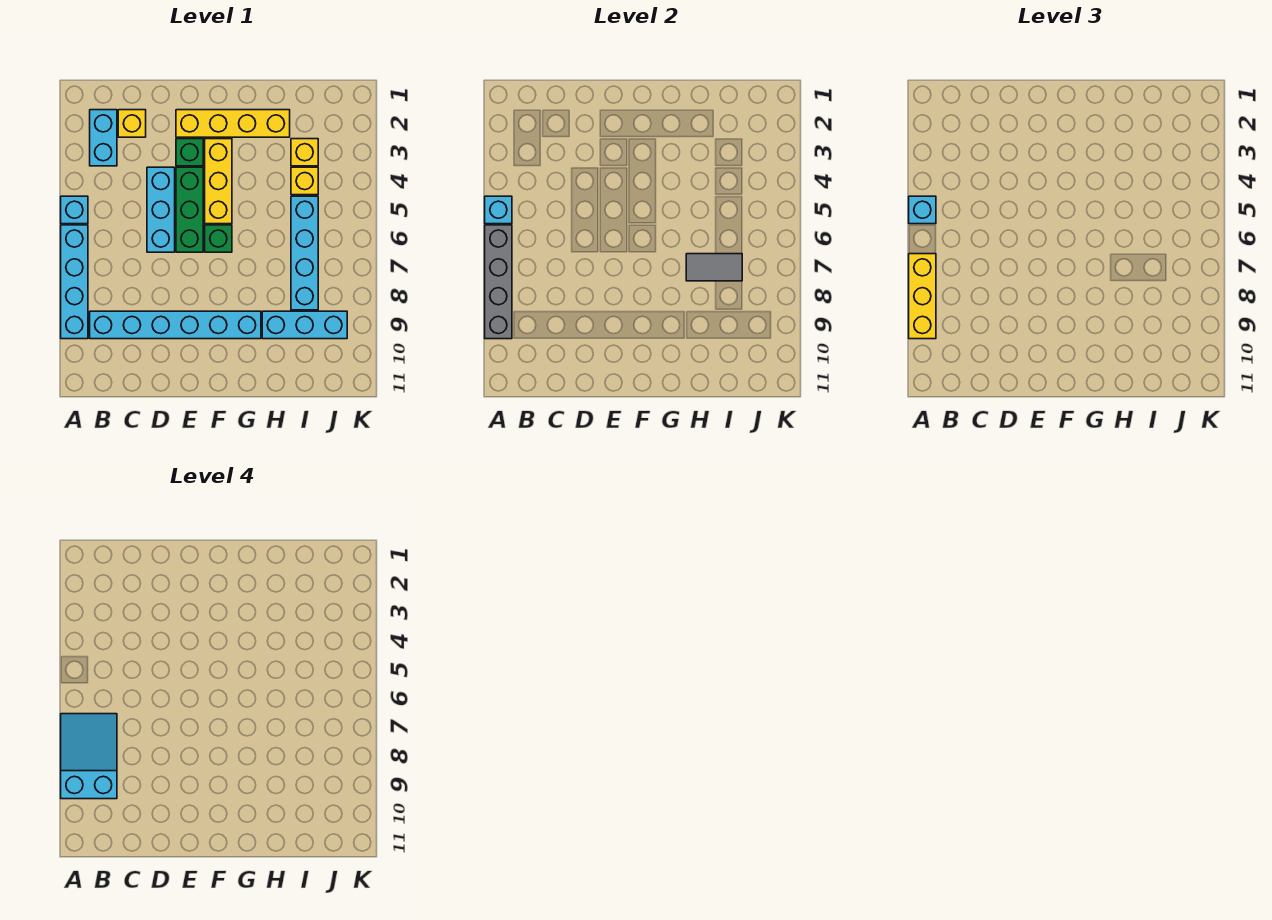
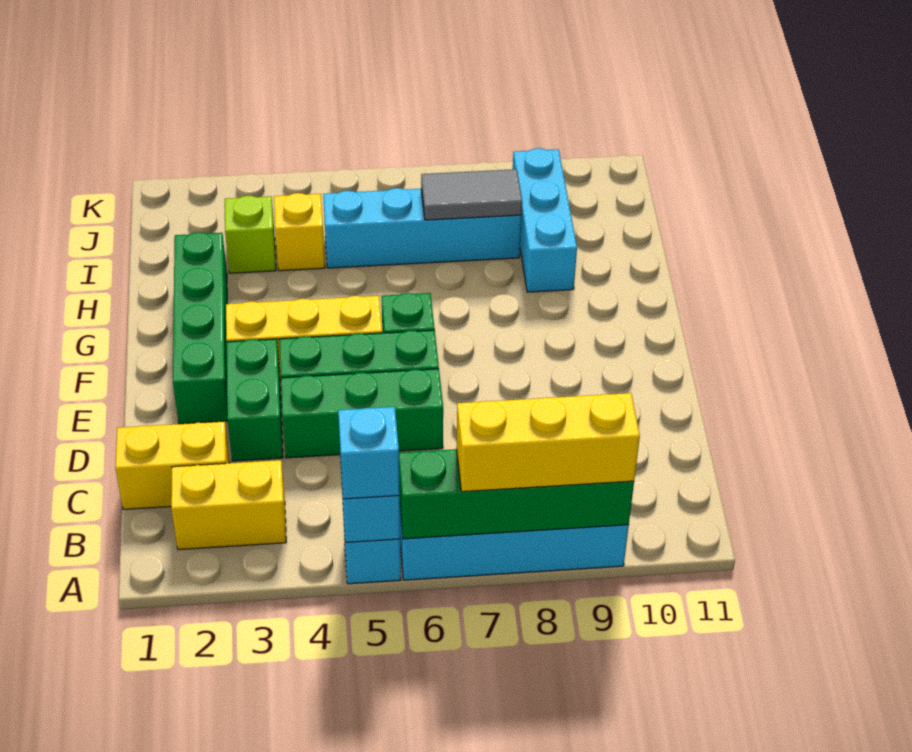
grey brick A6:A9 level 2 -> green brick A6:A9 level 2
cyan slope A7:B9 level 4 top 9 -> none
cyan brick B2:B3 level 1 -> yellow brick B2:B3 level 1
cyan brick B9:G9 level 1 -> none
yellow brick C2 level 1 -> yellow brick C1:C2 level 1
cyan brick D4:D6 level 1 -> green brick D4:D6 level 1
yellow brick E2:H2 level 1 -> green brick E2:H2 level 1
green brick E3 level 1 -> green brick D3:E3 level 1
grey tile H7:I7 level 2 -> grey tile I7:I8 level 2
yellow brick I3 level 1 -> lime brick I3 level 1

